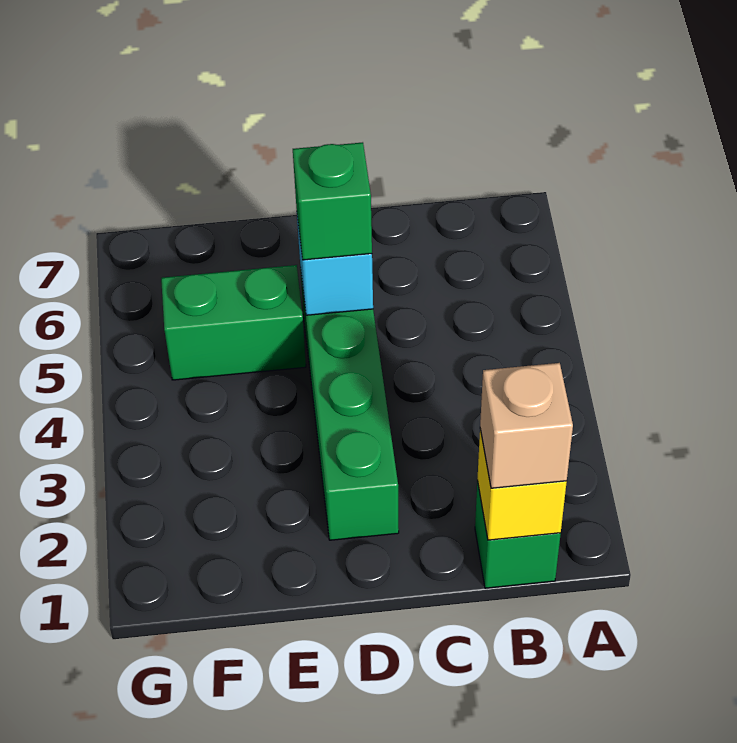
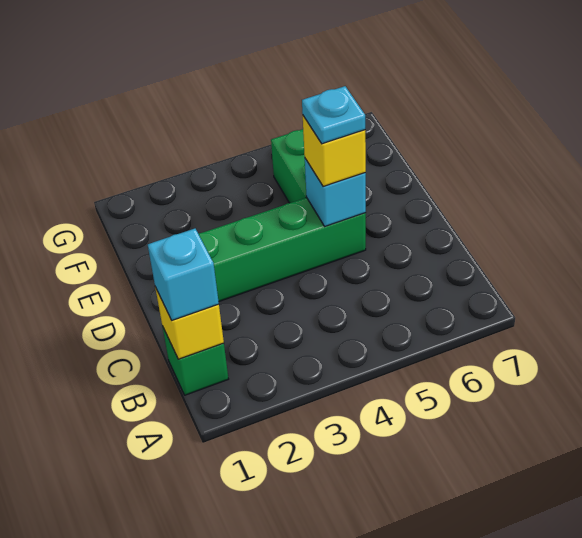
tan brick B1 level 3 -> cyan brick B1 level 3
green brick D5 level 3 -> yellow brick D5 level 3
none -> cyan plate D5 level 4

